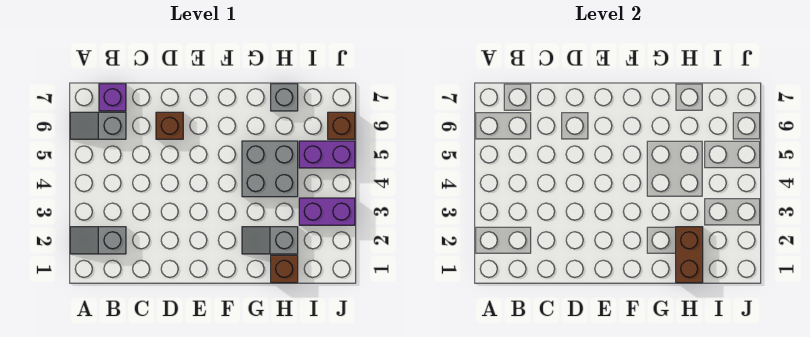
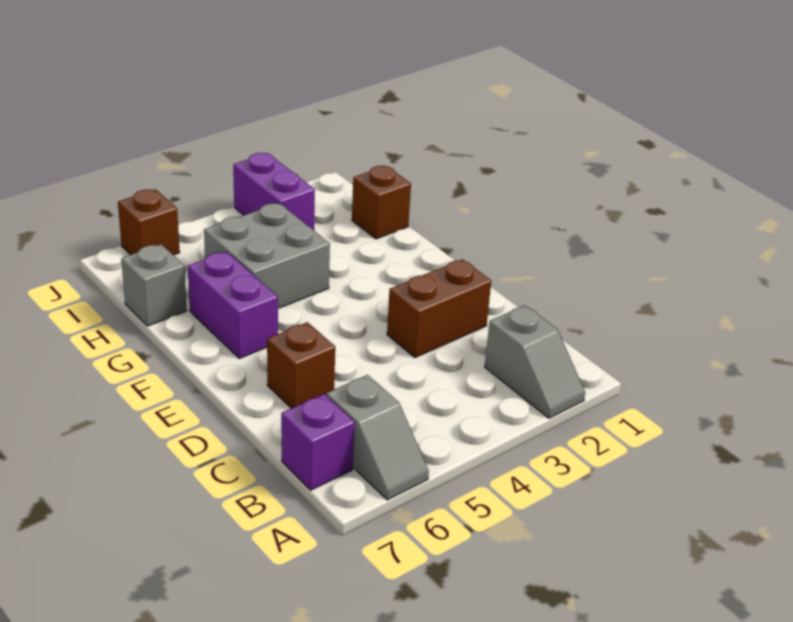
grey slope G2:H2 level 1 top H -> none
brown brick H1:H2 level 2 -> brown brick D2:D3 level 1
purple brick I5:J5 level 1 -> purple brick F6:G6 level 1

